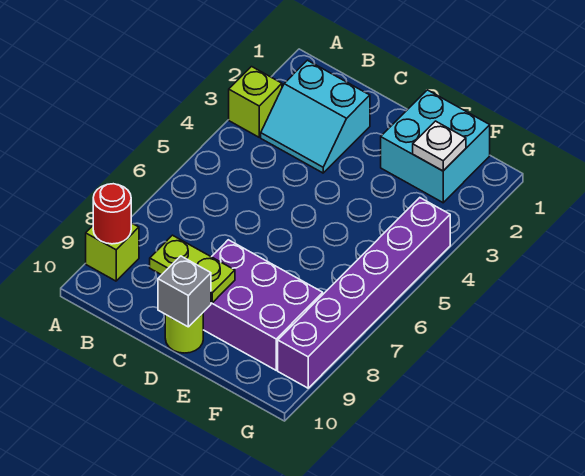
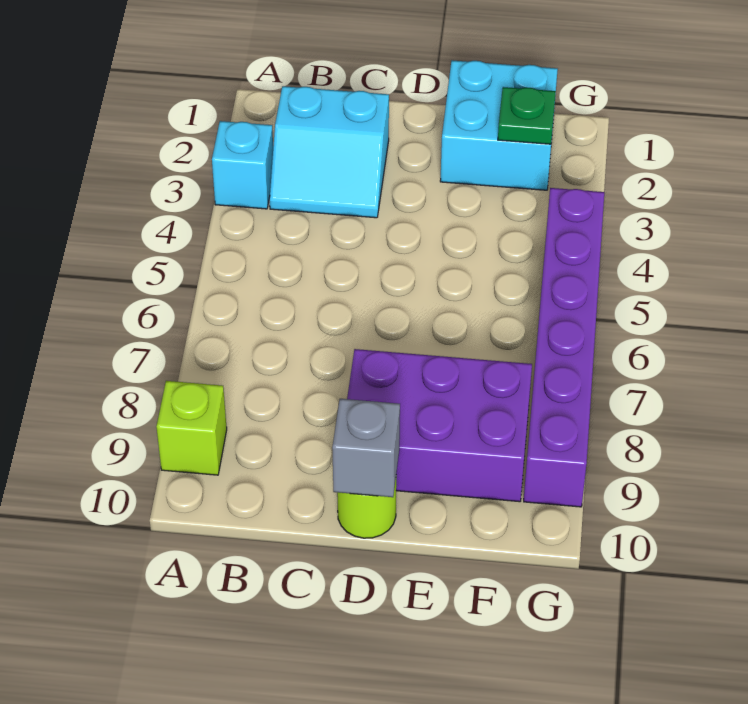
lime brick A3 level 1 -> cyan brick A3 level 1
red round brick A9 level 2 -> none
lime plate C9:D9 level 2 -> none
white plate F2 level 2 -> green plate F2 level 2

